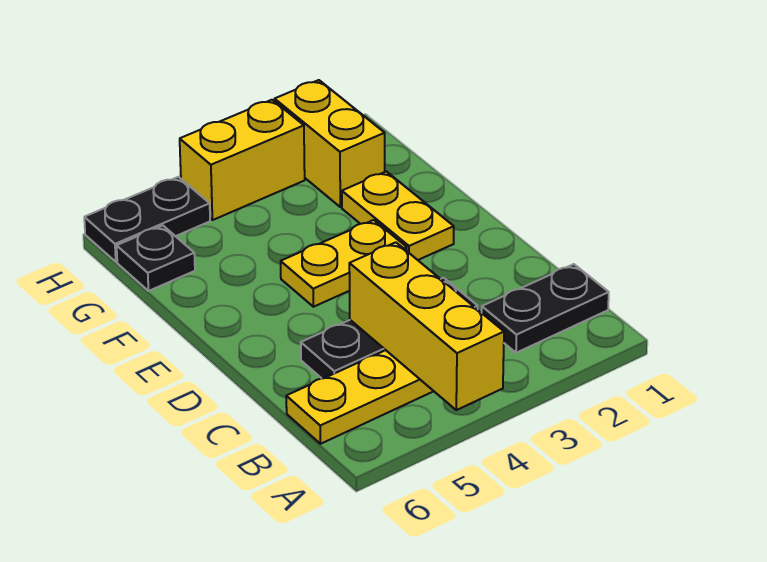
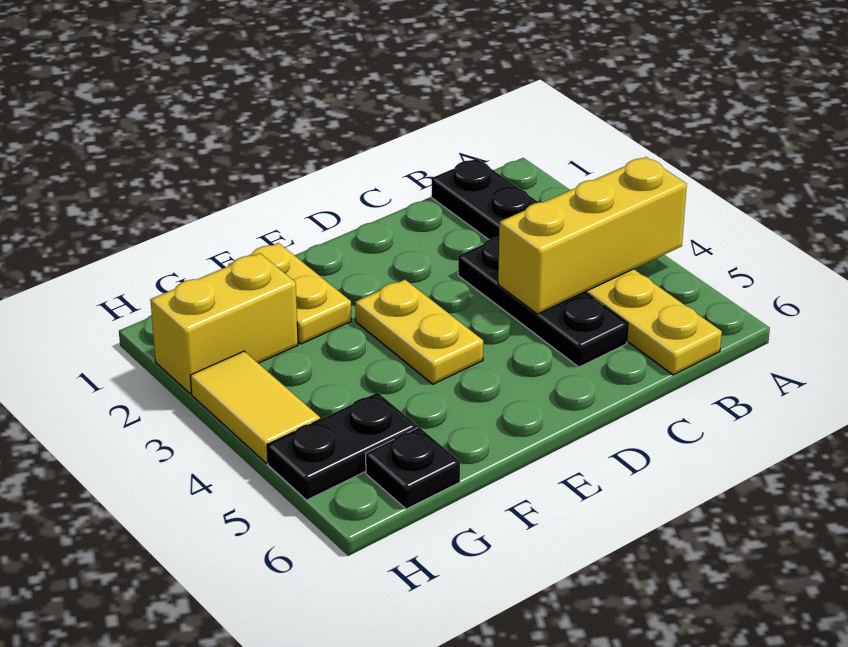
yellow plate E2:F2 level 1 -> yellow plate F1:F2 level 1
yellow brick H3:H4 level 1 -> yellow tile H3:H4 level 1
black plate H5:H6 level 1 -> black plate G5:H5 level 1

